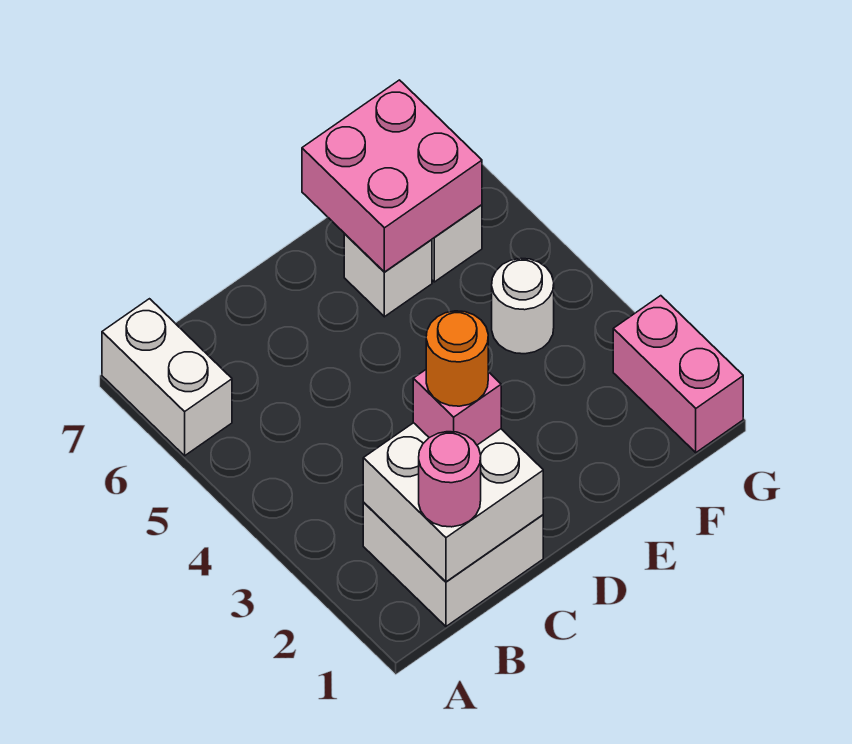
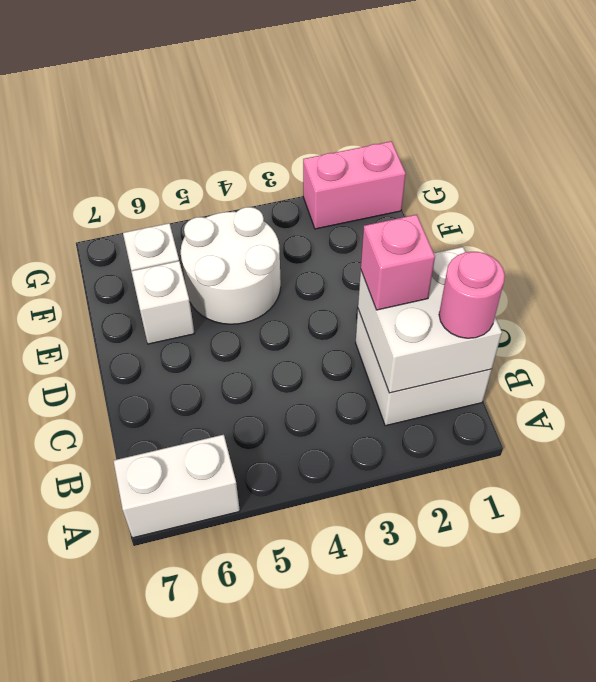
orange round brick C2 level 4 -> none
pink brick E6:F7 level 2 -> none
white round brick F4 level 1 -> white round brick E4:F5 level 1

